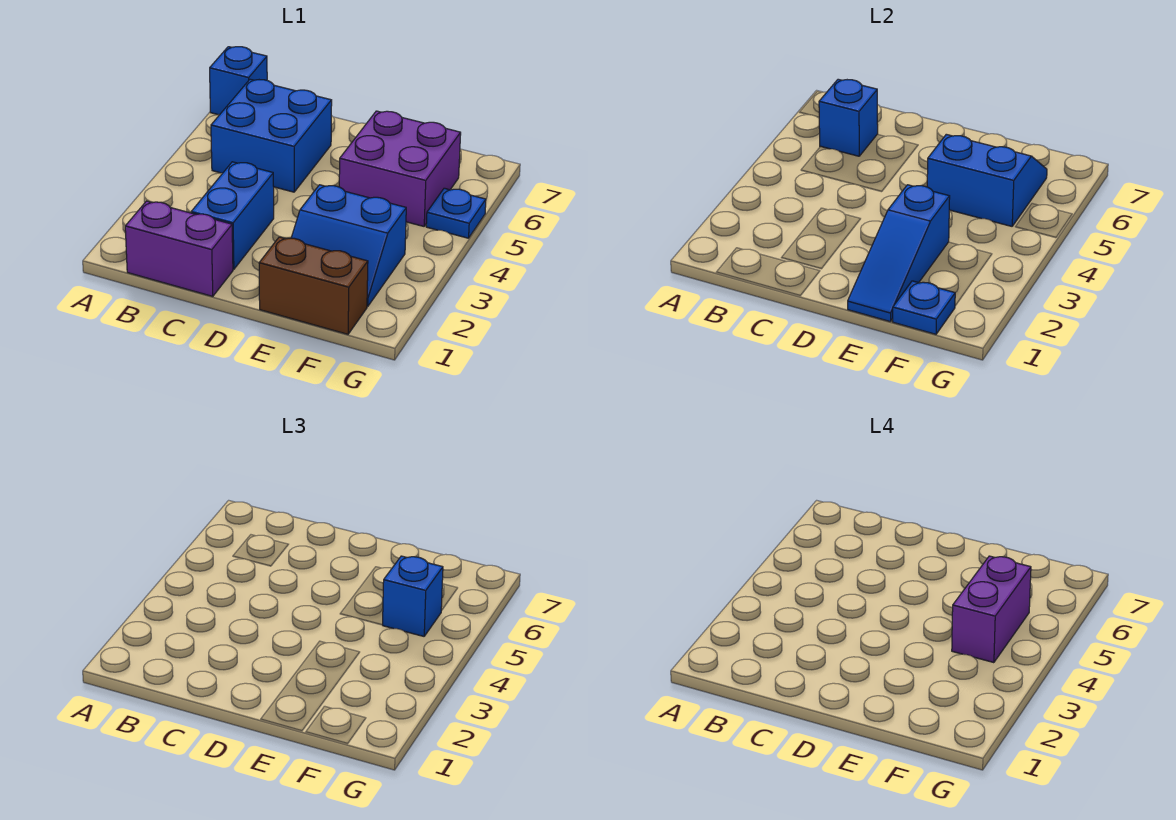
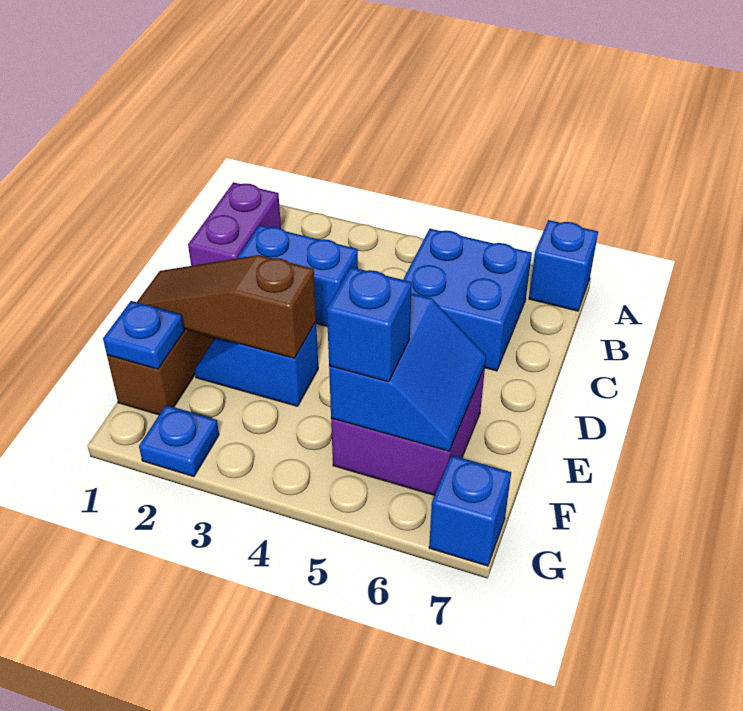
blue brick B6 level 2 -> blue brick G7 level 1
blue slope E1:E3 level 2 top 3 -> brown slope E1:E3 level 2 top 3
blue slope E2:F3 level 1 top 3 -> blue slope E2:E3 level 1 top 3
purple brick F4:F5 level 4 -> none
blue plate G5 level 1 -> blue plate G2 level 1

